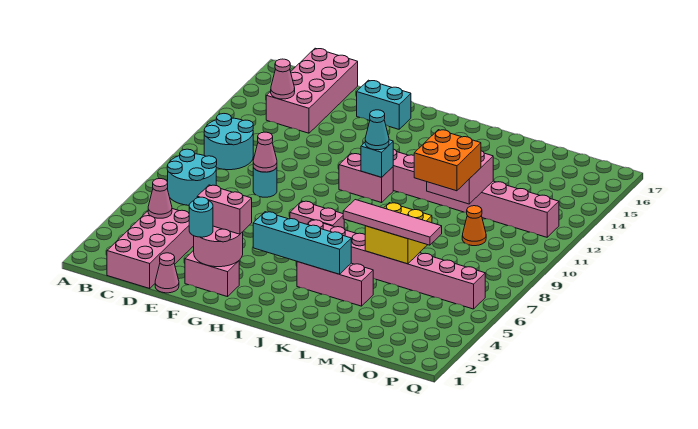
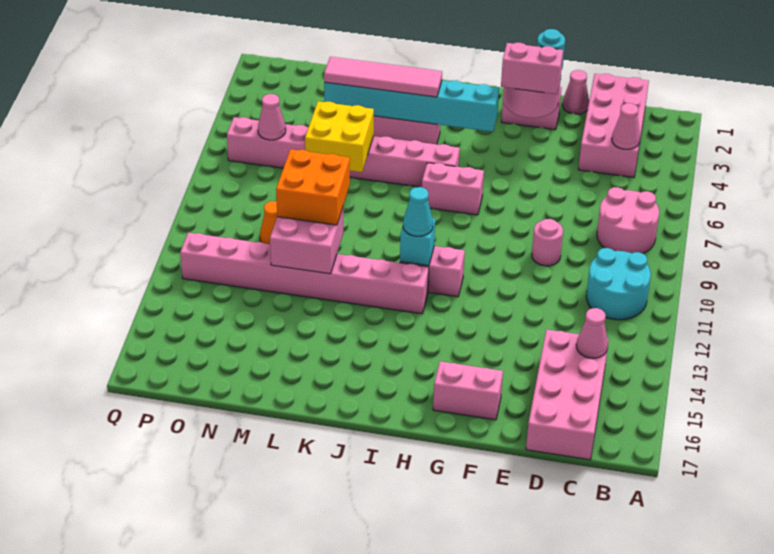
cyan round brick B7:C8 level 1 -> pink round brick B7:C8 level 1
cyan round brick E9 level 1 -> pink round brick E9 level 1
pink cone E9 level 2 -> pink cone O6 level 2
cyan brick F16:G16 level 1 -> pink brick F16:G16 level 1
cyan brick H4:K4 level 2 -> cyan brick H4:M4 level 2
pink tile K6:N6 level 3 -> pink tile J4:M4 level 3

